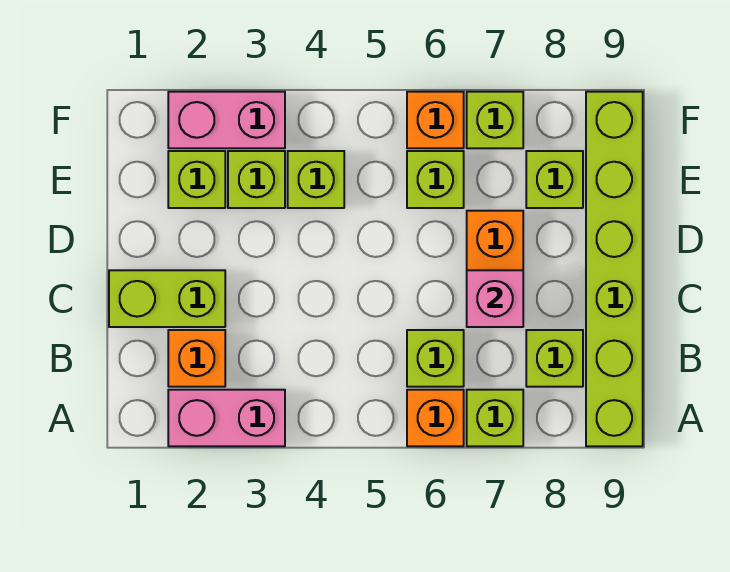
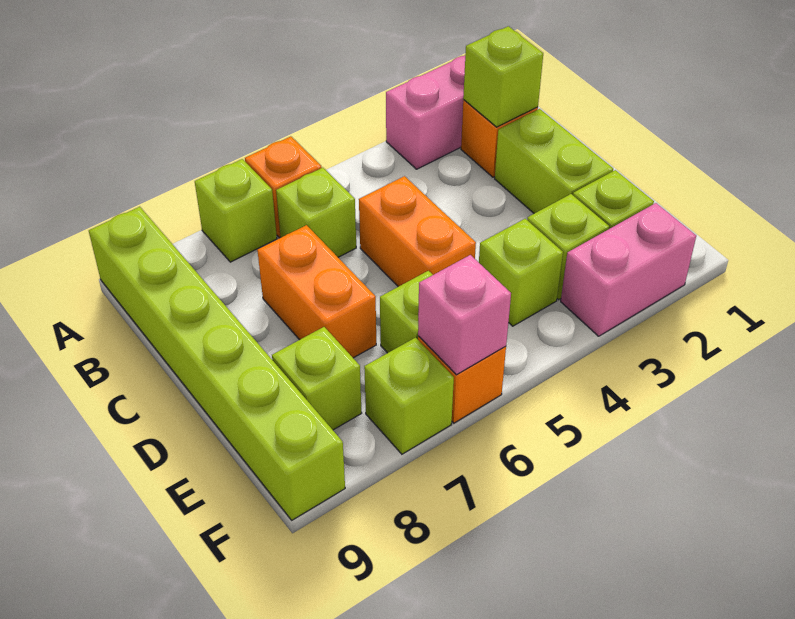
lime brick B8 level 1 -> lime brick B2 level 2
lime brick C1:C2 level 1 -> lime brick C2:D2 level 1
none -> orange brick C5:D5 level 1
pink brick C7 level 2 -> pink brick F6 level 2

